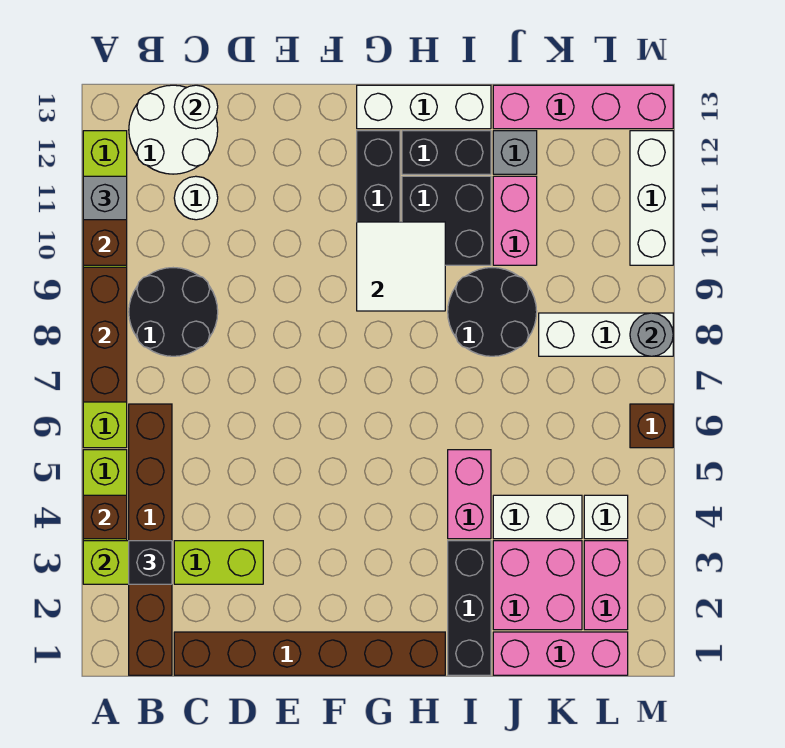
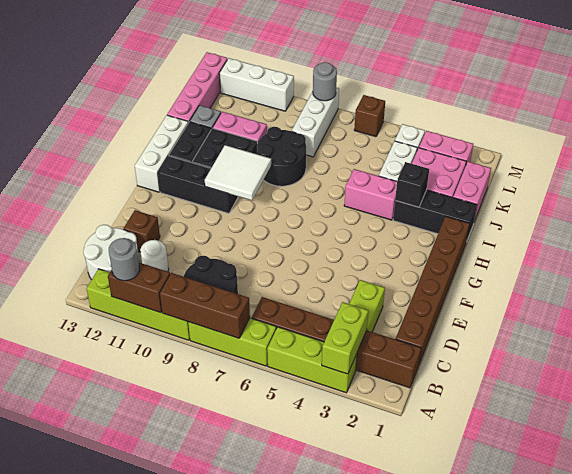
brown brick A4 level 2 -> brown brick D12 level 1
grey brick A11 level 3 -> grey round brick A11 level 3
black brick B3 level 3 -> black brick I3 level 2
white round brick C13 level 2 -> none
pink brick J1:L1 level 1 -> pink brick J1:K1 level 1

